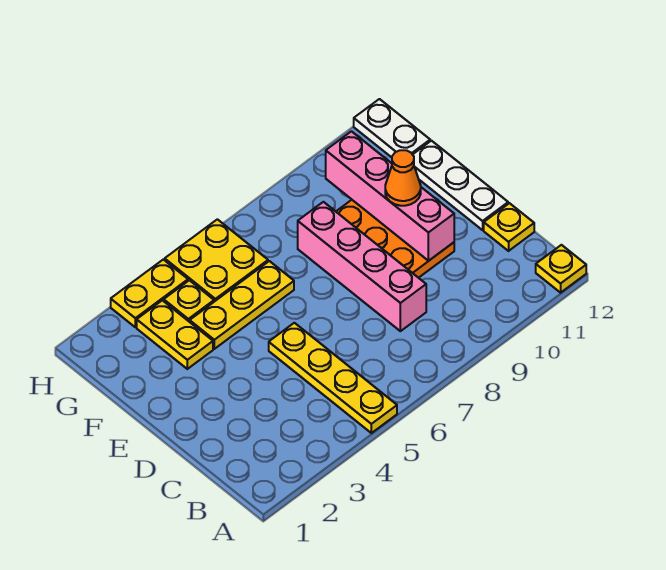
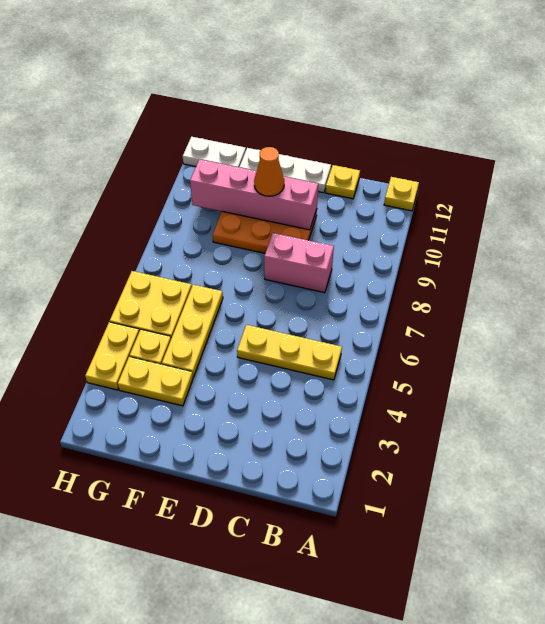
yellow plate A5:D5 level 1 -> yellow plate B5:D5 level 1
pink brick C8:F8 level 1 -> pink brick C8:D8 level 1

